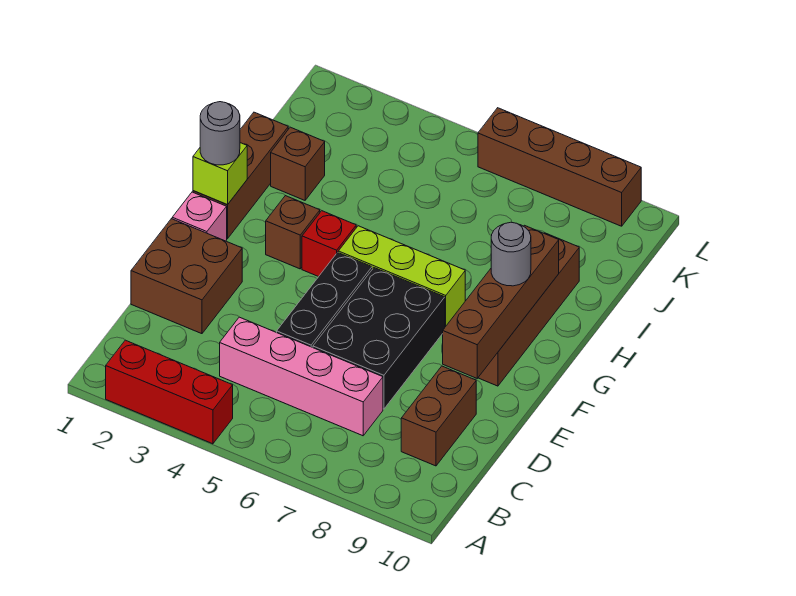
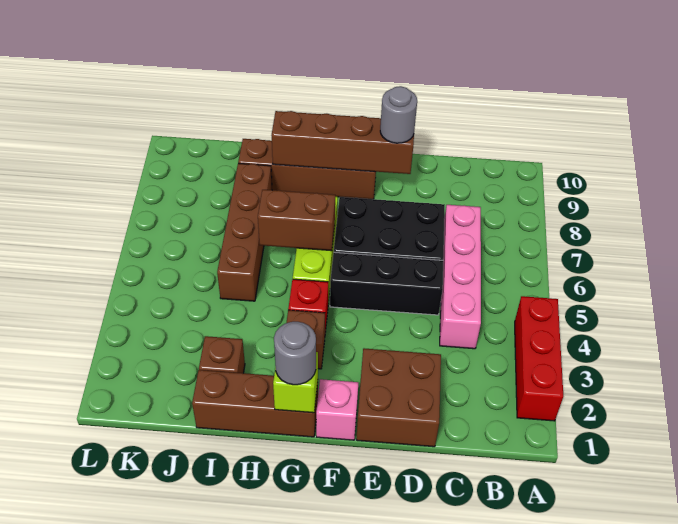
brown brick C9:D9 level 1 -> brown brick G6:H6 level 2
grey round brick G9 level 3 -> grey round brick E9 level 3
brown brick L6:L9 level 1 -> brown brick I5:I8 level 1

